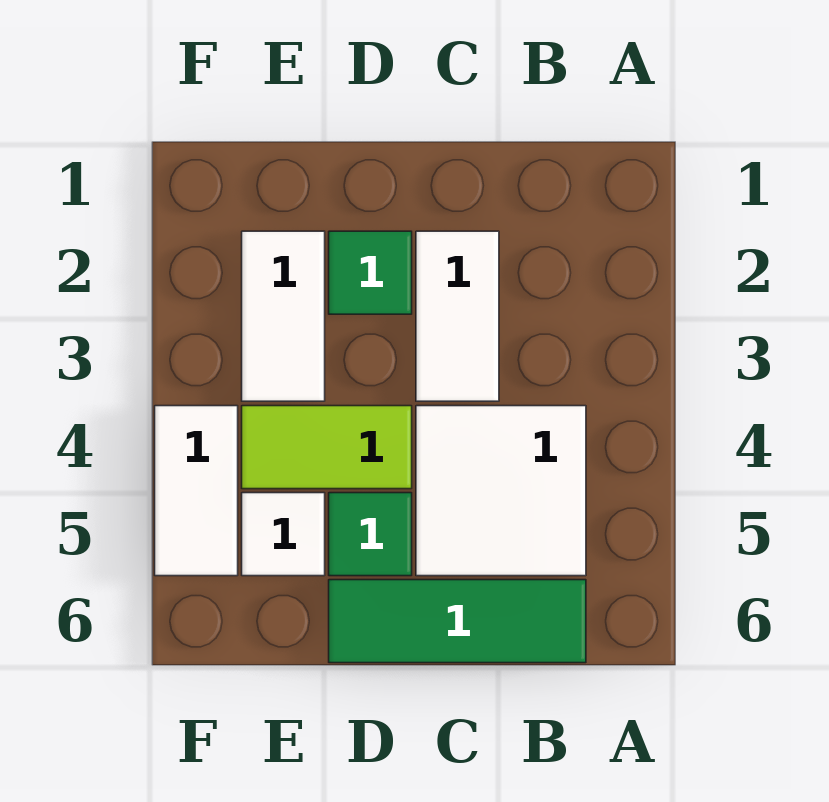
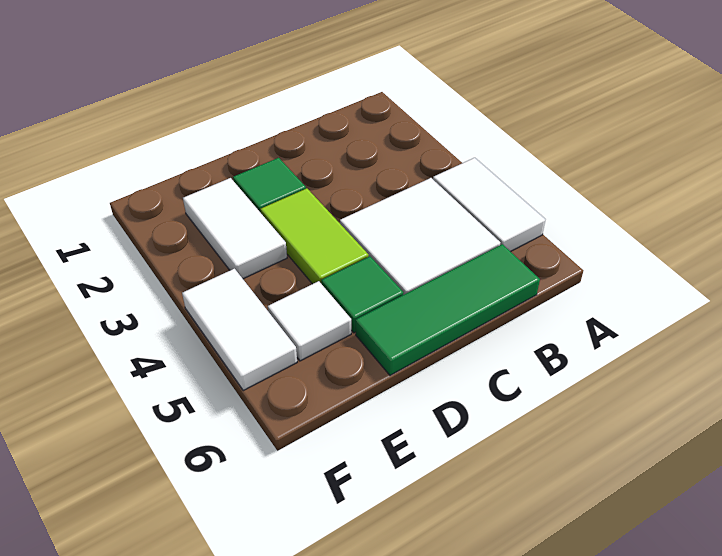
white tile C2:C3 level 1 -> white tile A4:A5 level 1
lime tile D4:E4 level 1 -> lime tile D3:D4 level 1

